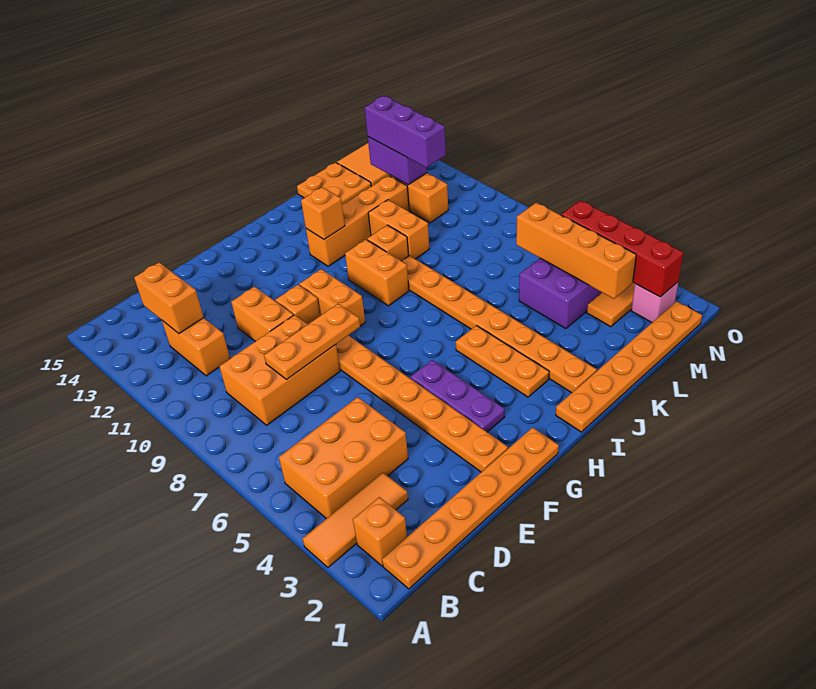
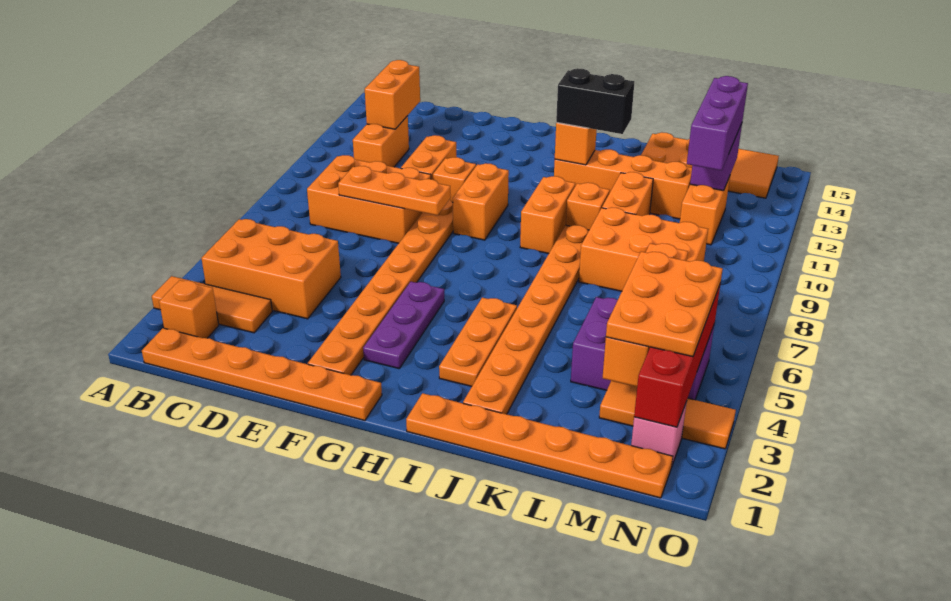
none -> black brick I12:J12 level 3
none -> orange brick K8:M9 level 1
none -> orange plate M3:N5 level 3

